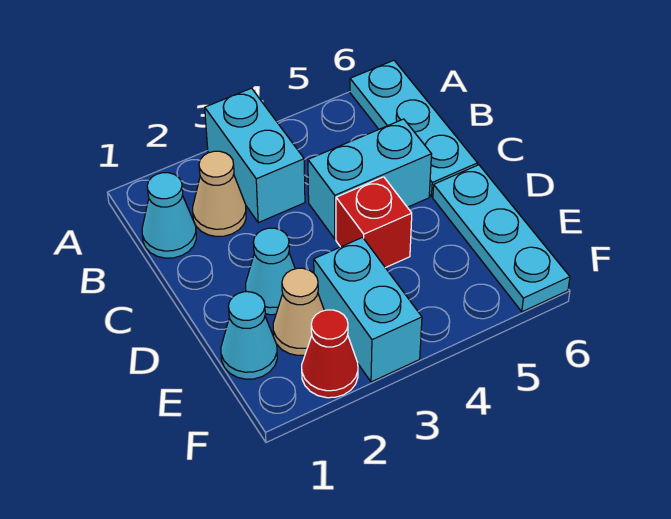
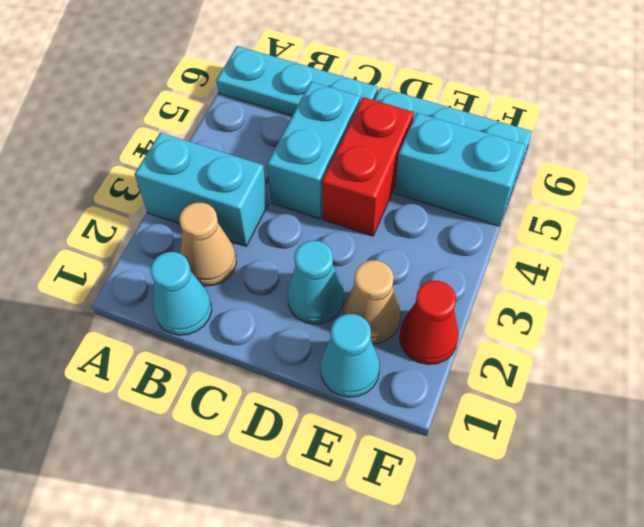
red brick D4 level 1 -> red brick D4:D5 level 1
cyan brick E3:F3 level 1 -> cyan brick E5:F5 level 1

